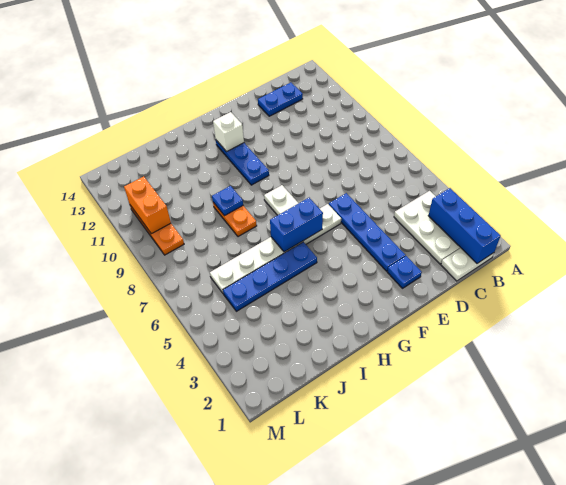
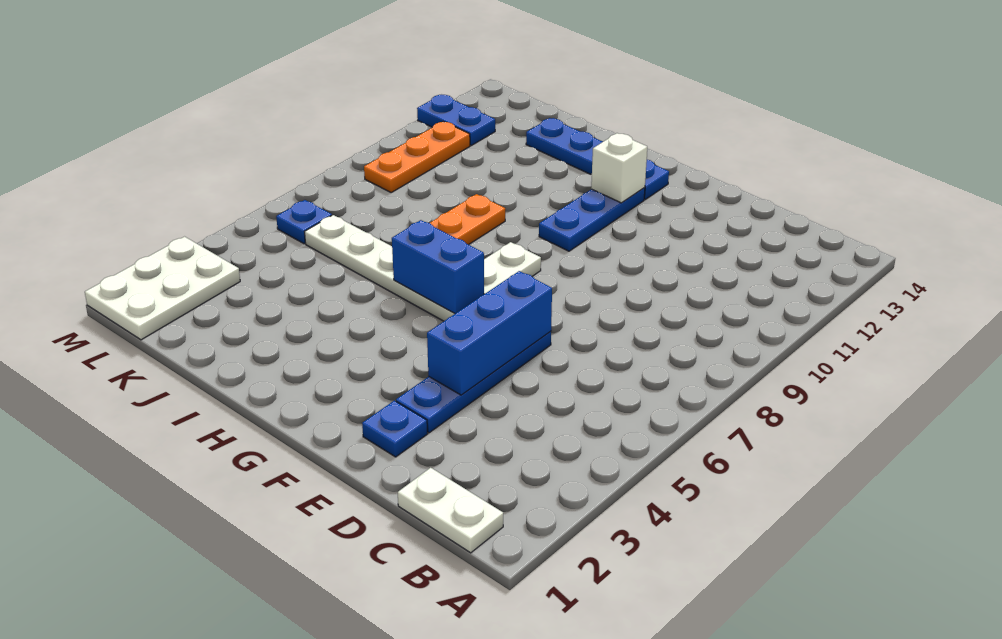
blue brick B1:B3 level 2 -> blue brick E4:E6 level 2
white plate B2:C4 level 1 -> white plate L1:M3 level 1
blue plate C13:D13 level 1 -> blue plate L12:M12 level 1
blue plate H5:K5 level 1 -> blue plate G13:J13 level 1
blue plate I9 level 2 -> blue plate L6 level 1
orange brick L10:L11 level 2 -> none

